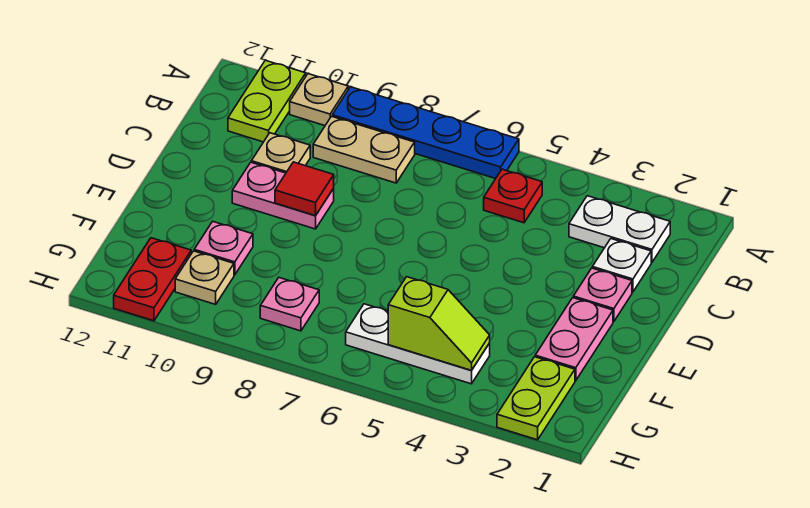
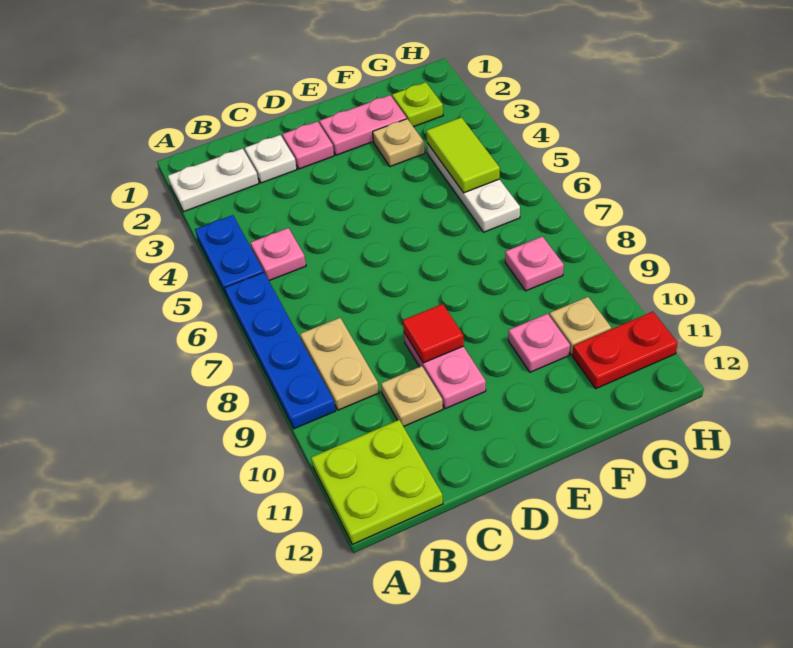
none -> blue plate A4:A5 level 1
tan plate A10 level 1 -> tan plate F3 level 1
lime plate A11:B11 level 1 -> lime plate A11:B12 level 1
white plate B2:B3 level 1 -> white plate A2:B2 level 1
red plate B5 level 1 -> pink plate B5 level 1
lime plate G2:H2 level 1 -> lime plate G2 level 1
lime slope G4:G5 level 2 top 5 -> lime tile G4:G5 level 2

